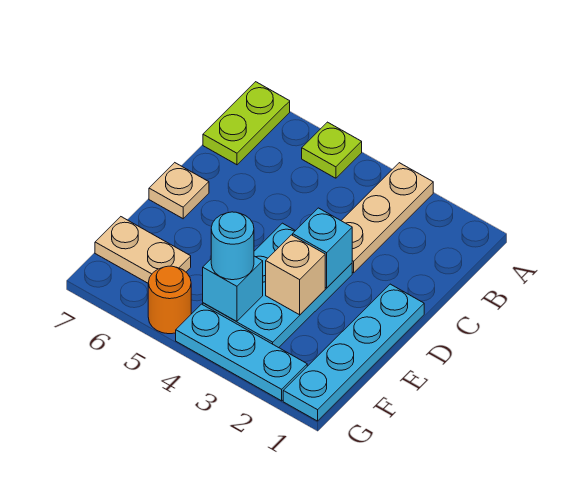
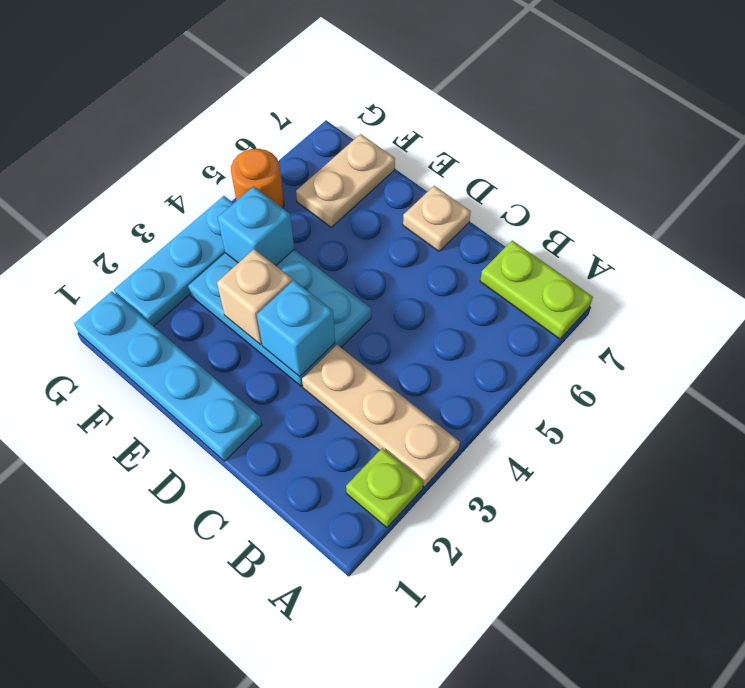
lime plate A5 level 1 -> lime plate A2 level 1
cyan round brick F4 level 3 -> none

